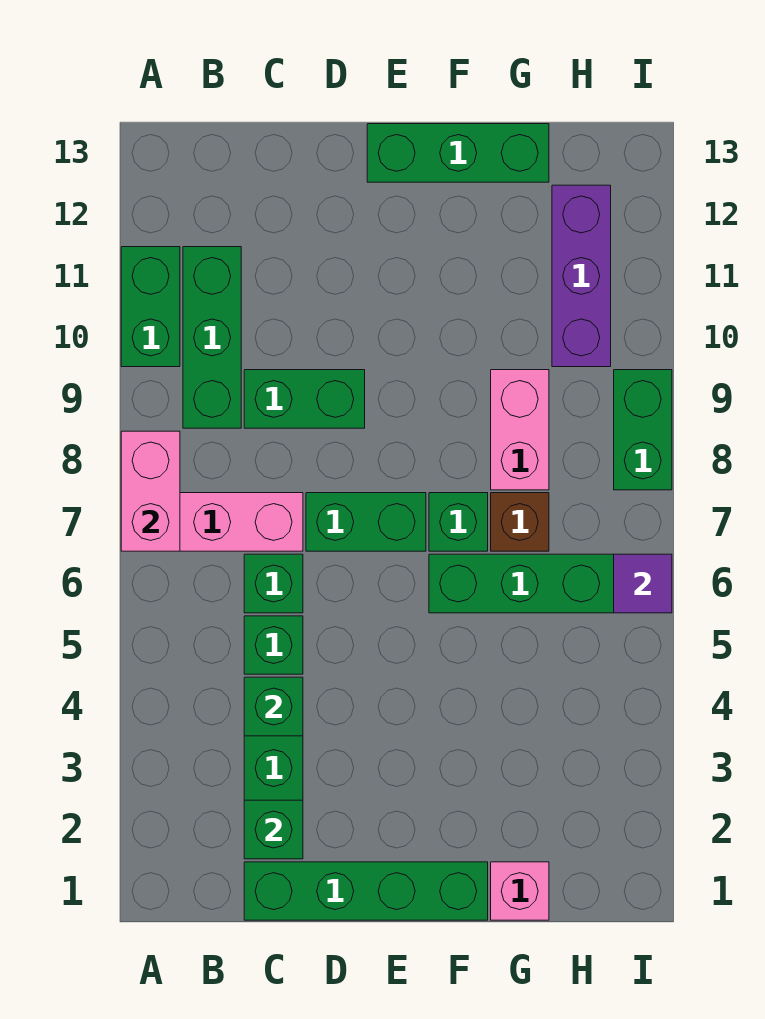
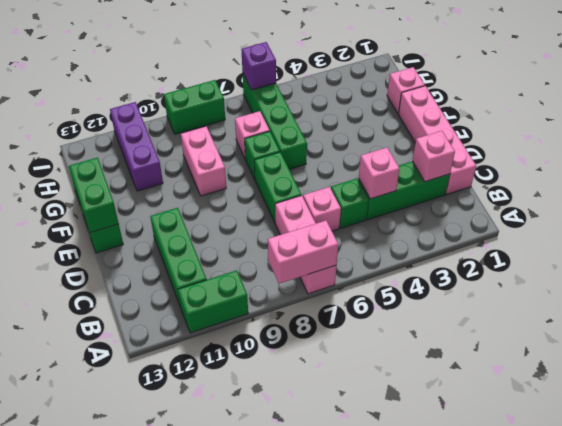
green brick B9:B11 level 1 -> green brick B11:D11 level 1
green brick C1:F1 level 1 -> pink brick C1:F1 level 1
green brick C2 level 2 -> pink brick C2 level 2
green brick C4 level 2 -> pink brick C4 level 2
green brick C6 level 1 -> pink brick C6 level 1
green brick C9:D9 level 1 -> green brick E13:F13 level 2
brown brick G7 level 1 -> pink brick G7 level 1
pink brick G8:G9 level 1 -> pink brick F9:G9 level 1
purple brick H10:H12 level 1 -> purple brick G11:I11 level 1
purple tile I6 level 2 -> purple brick I6 level 2

